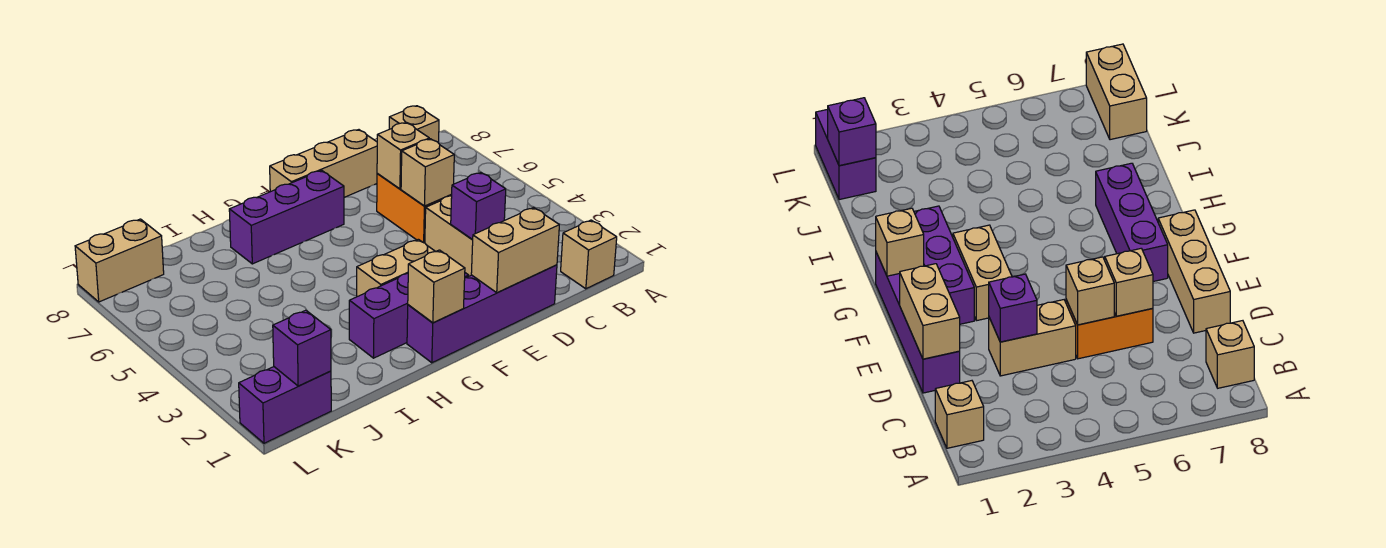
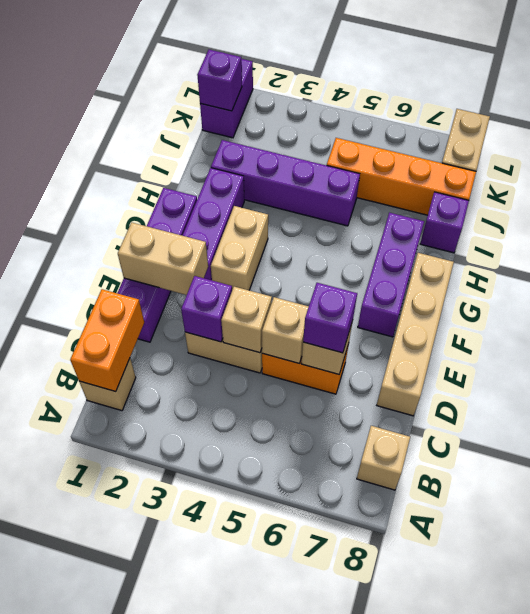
none -> orange brick B1:C1 level 2
tan brick D1:E1 level 2 -> tan brick E1:E2 level 2
none -> purple brick D6 level 3
tan brick D8:F8 level 1 -> tan brick D8:G8 level 1
tan brick G1 level 2 -> tan brick D4 level 2
none -> purple brick I2:I5 level 1
none -> purple brick I8 level 1
none -> orange brick J5:J8 level 1

